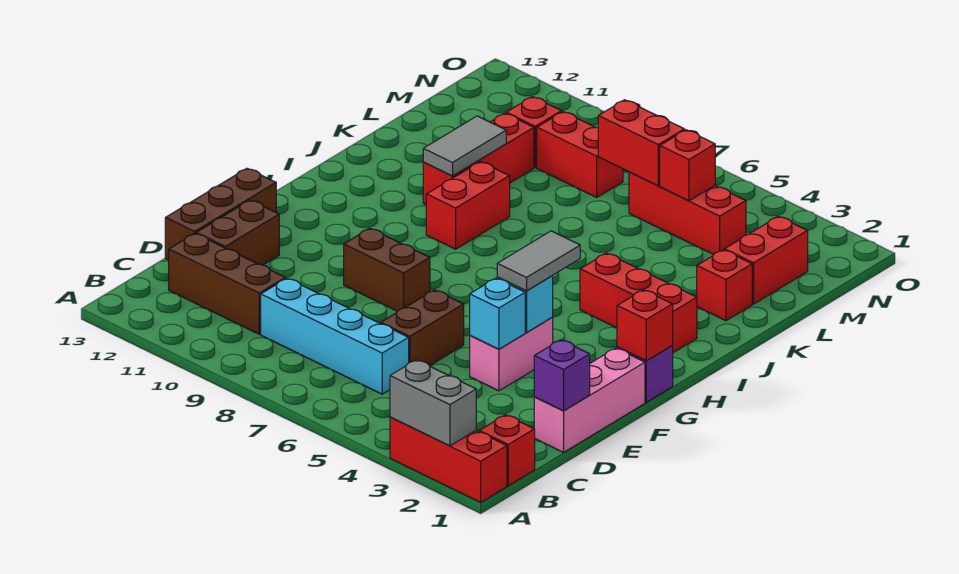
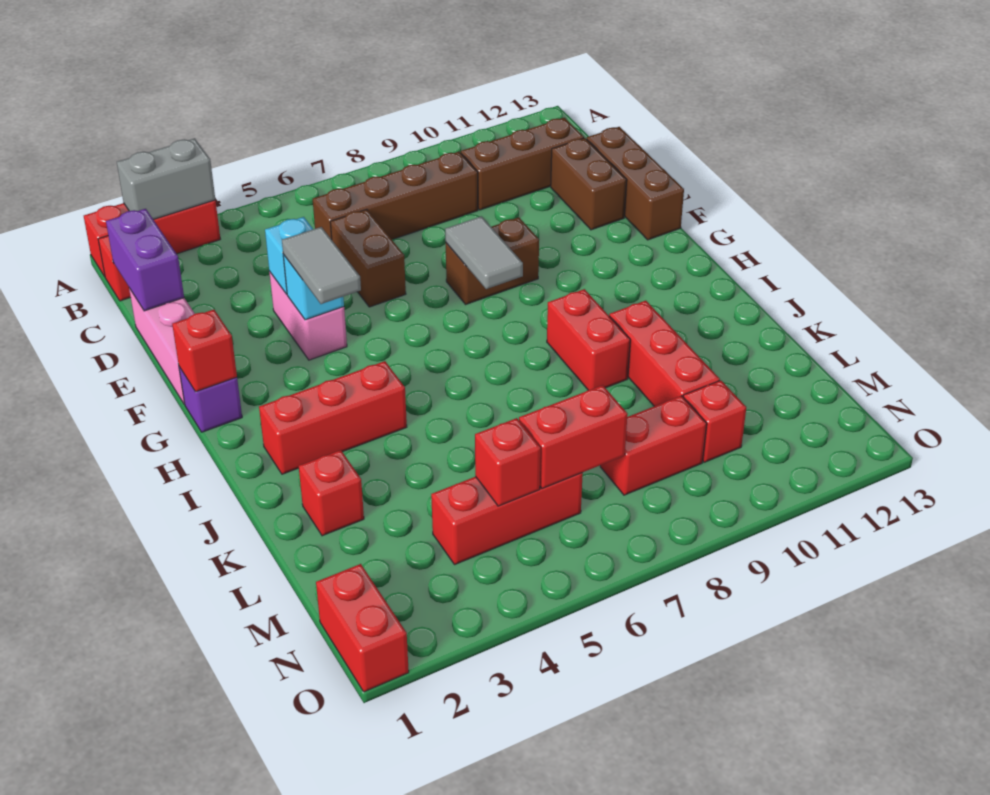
cyan brick C6:C9 level 1 -> brown brick C6:C9 level 1
purple brick D1 level 2 -> purple brick C1:D1 level 2
grey tile J10:K10 level 2 -> grey tile F8:G8 level 2
red brick L2:M2 level 1 -> red brick N1:O1 level 1

